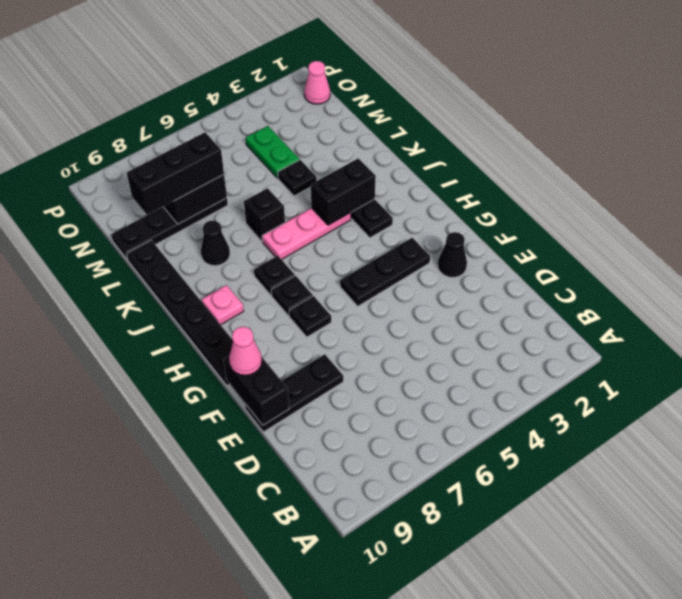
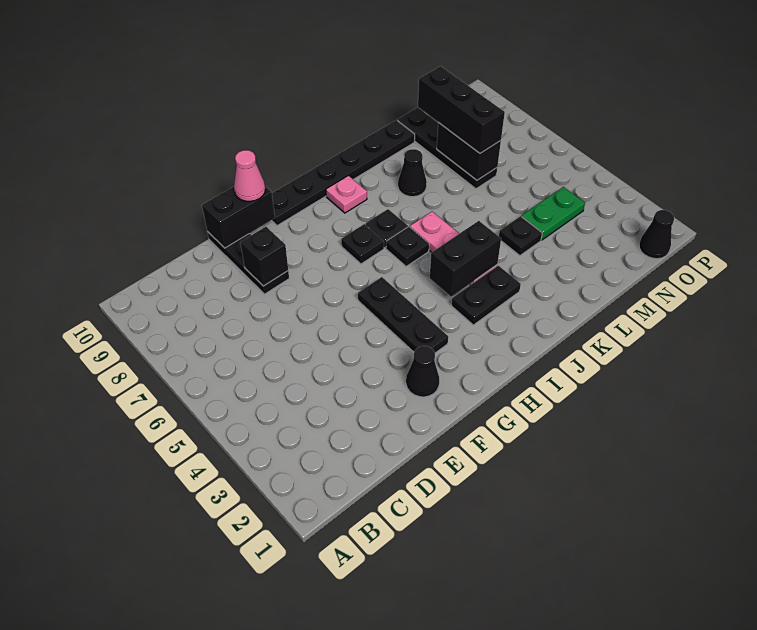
black plate G7 level 1 -> black plate I6 level 1
black brick J3:J4 level 2 -> black brick I4:J4 level 2
black brick K6 level 1 -> black brick E8 level 2
pink cone O1 level 1 -> black cone O1 level 1

